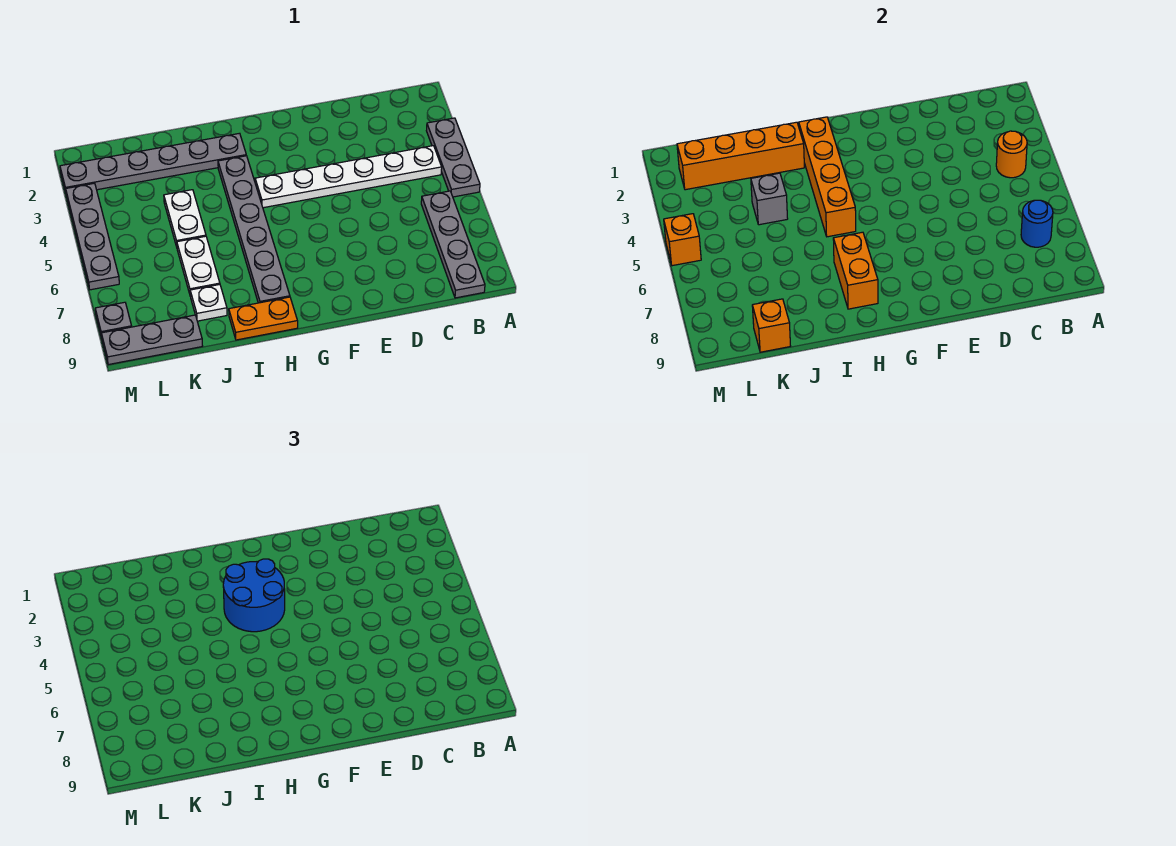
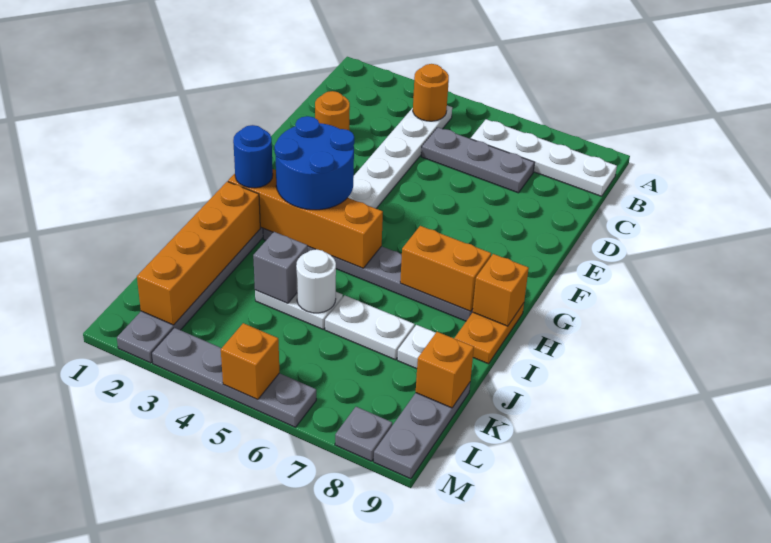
grey plate A3:A5 level 1 -> grey plate C5:C7 level 1
grey plate B6:B9 level 1 -> white plate B6:B9 level 1
blue round brick B7 level 2 -> blue round brick H2 level 3
none -> orange round brick D2 level 1
none -> orange brick H9 level 2
none -> white round brick J5 level 2

